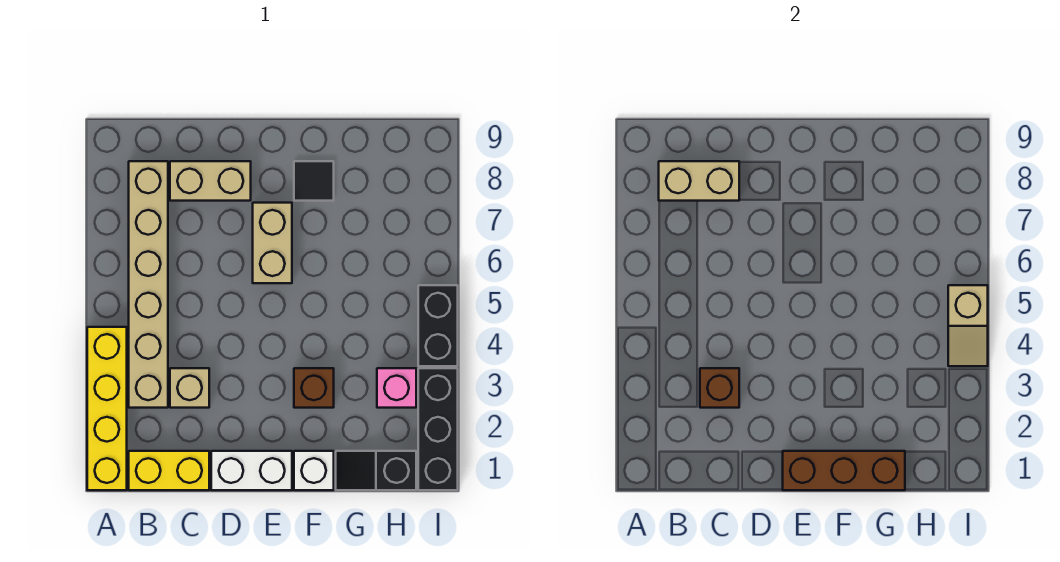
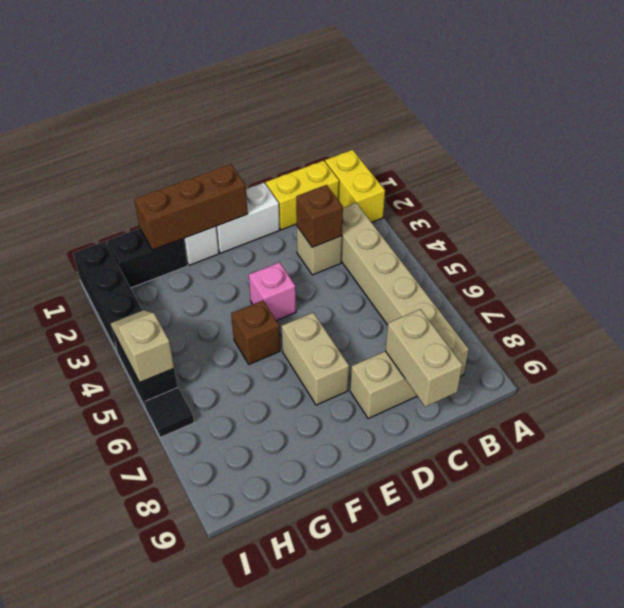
yellow brick A1:A4 level 1 -> yellow brick A1:A2 level 1
tan brick B8:C8 level 2 -> tan brick C8:C9 level 2
brown brick F3 level 1 -> brown brick F5 level 1
black tile F8 level 1 -> black tile I6 level 1
black slope G1:H1 level 1 top H -> black brick G1:H1 level 1
pink brick H3 level 1 -> pink brick E4 level 1

